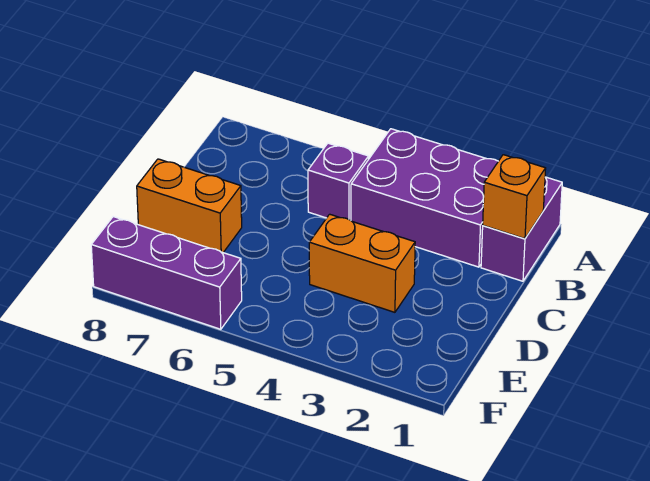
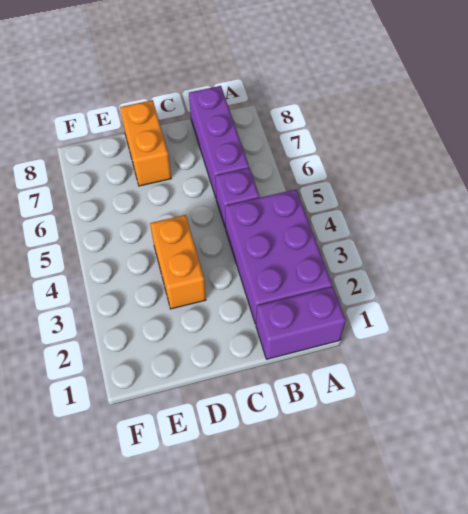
orange brick B1 level 2 -> none
purple brick F6:F8 level 1 -> purple brick B6:B8 level 1

